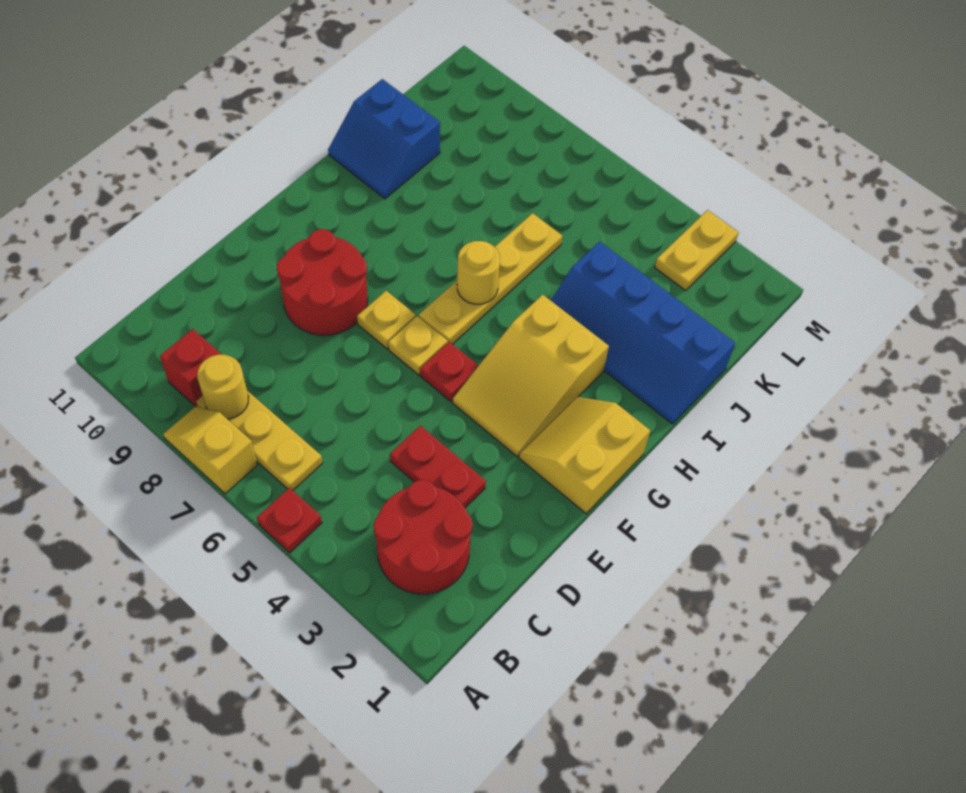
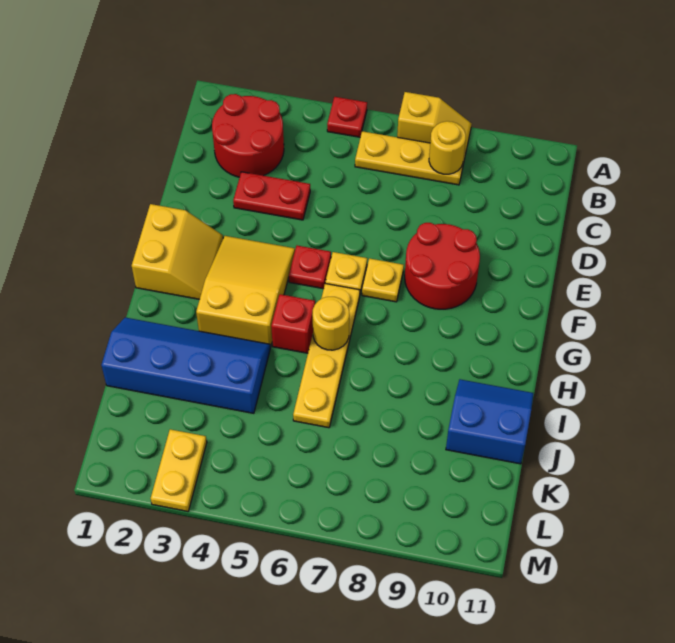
red brick B9 level 1 -> red brick H5 level 1

